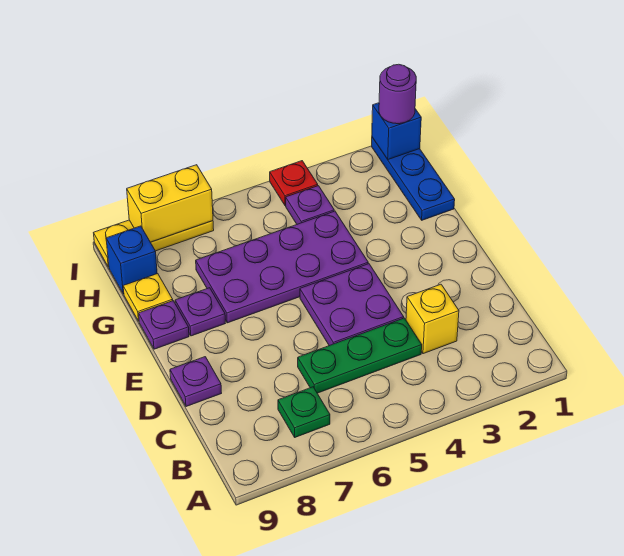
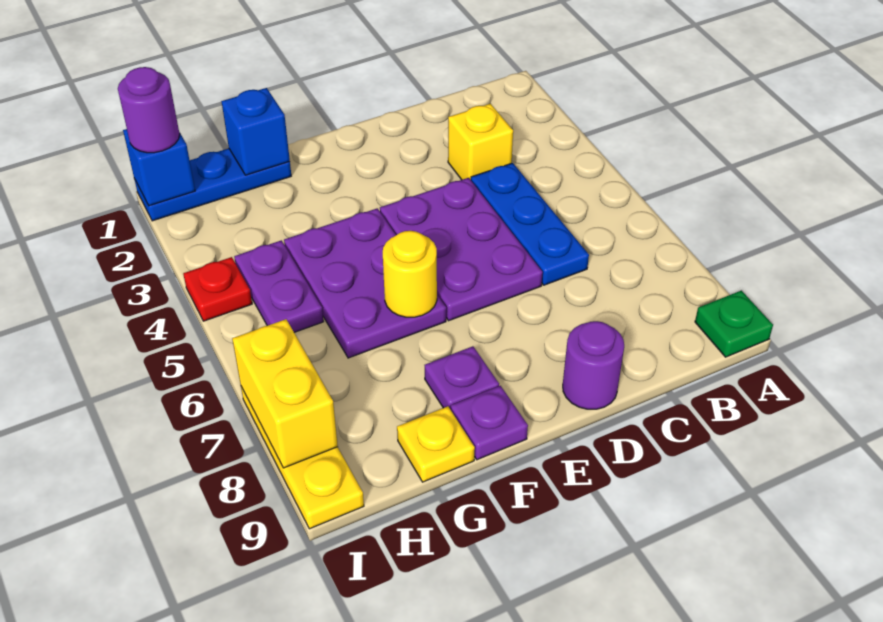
green plate B7 level 1 -> green plate A9 level 1
green plate C4:C6 level 1 -> blue plate C4:C6 level 1
purple plate D4:E5 level 1 -> purple plate D4:E6 level 1
purple plate D9 level 1 -> purple round brick D9 level 1
purple plate F4:G7 level 1 -> purple plate F4:G6 level 1
none -> yellow round brick F6 level 2
purple plate H4 level 1 -> purple plate H4:H5 level 1
blue brick H9 level 1 -> blue brick G1 level 2

